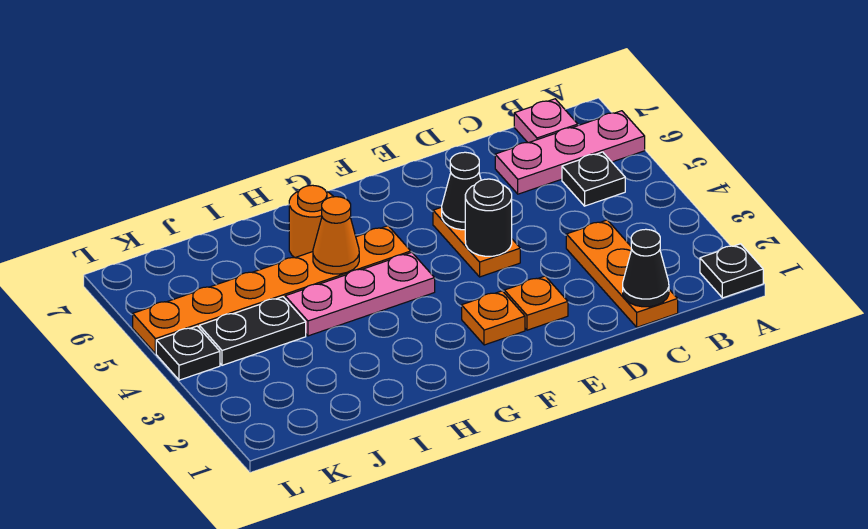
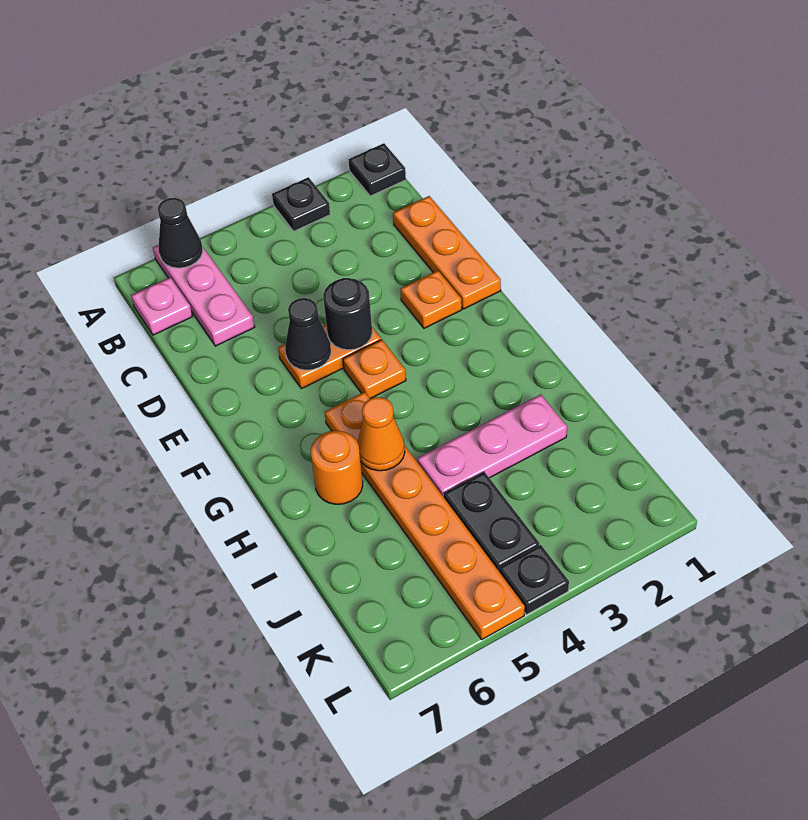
black plate B5 level 1 -> black plate A3 level 1
orange plate C1:C3 level 1 -> orange plate C1:E1 level 1
black cone C1 level 2 -> black cone A6 level 2
orange plate F2 level 1 -> orange plate F4 level 1
pink plate G4:I4 level 1 -> pink plate I2:I4 level 1

